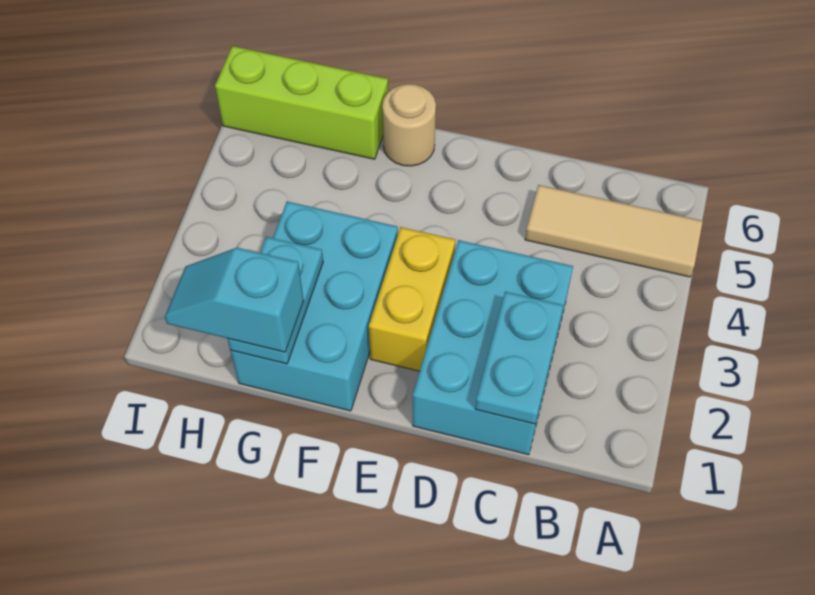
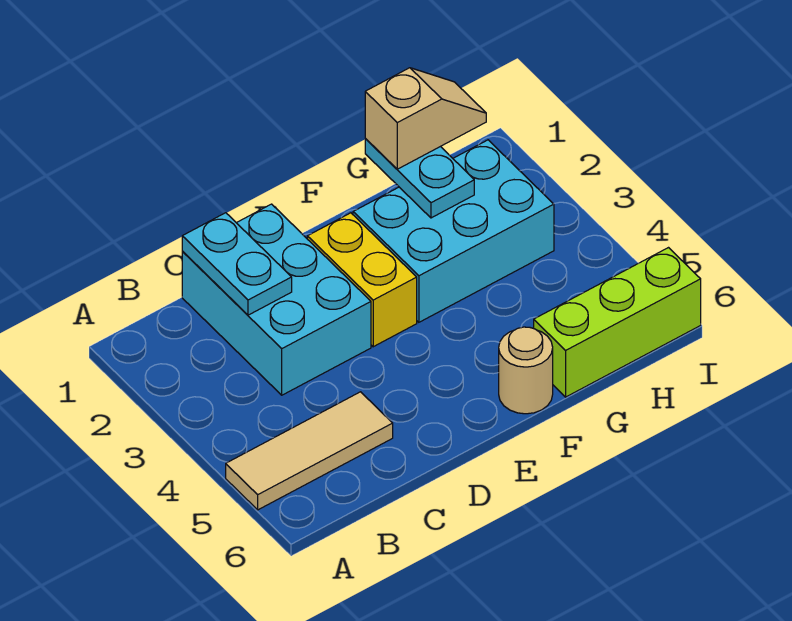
cyan brick F1:G3 level 1 -> cyan brick F2:H3 level 1
cyan slope G1:H1 level 3 top G -> tan slope G1:H1 level 3 top G

